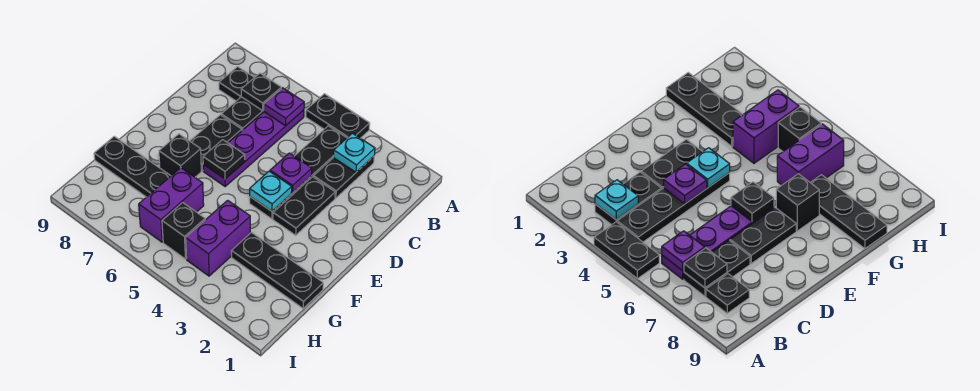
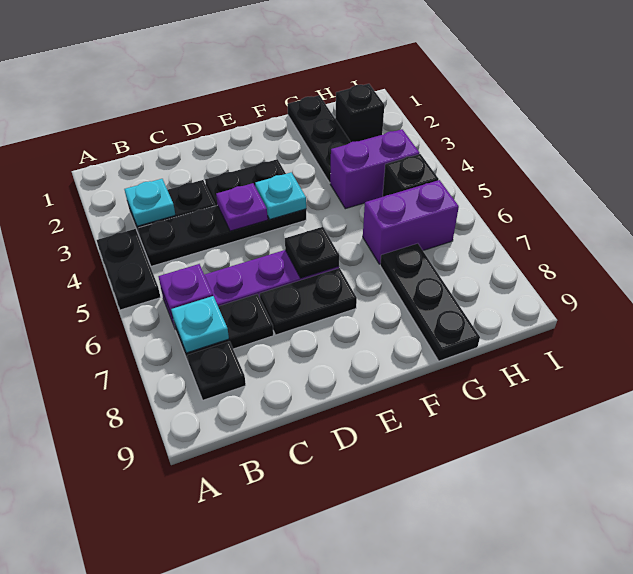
black plate B7 level 2 -> cyan plate B7 level 2
black brick F7 level 1 -> black brick H2 level 1

